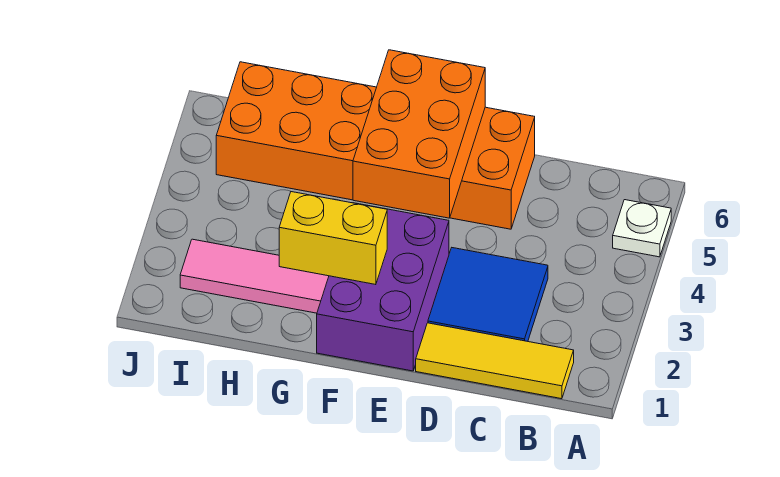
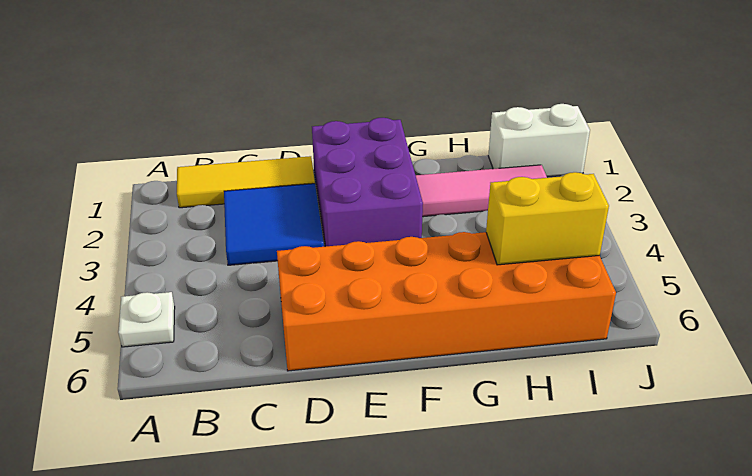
orange brick E4:F6 level 2 -> none
yellow brick F2:G2 level 2 -> yellow brick H5:I5 level 2
none -> white brick I1:J1 level 1

